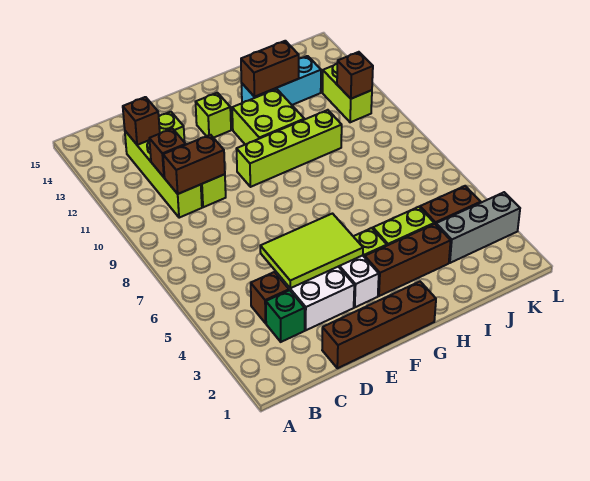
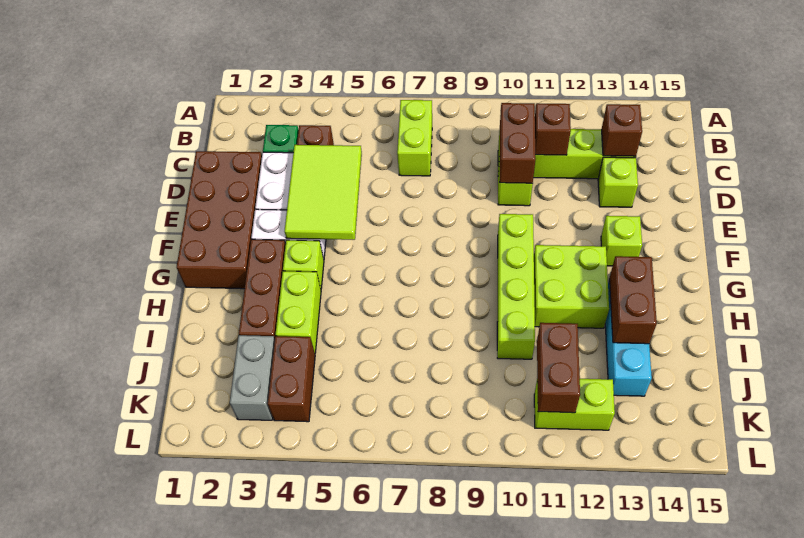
none -> lime brick B7:C7 level 1
brown brick D1:G1 level 1 -> brown brick D1:G2 level 1
grey brick J3:L3 level 1 -> grey brick J3:K3 level 1
brown brick K11 level 2 -> brown brick J11:K11 level 2

